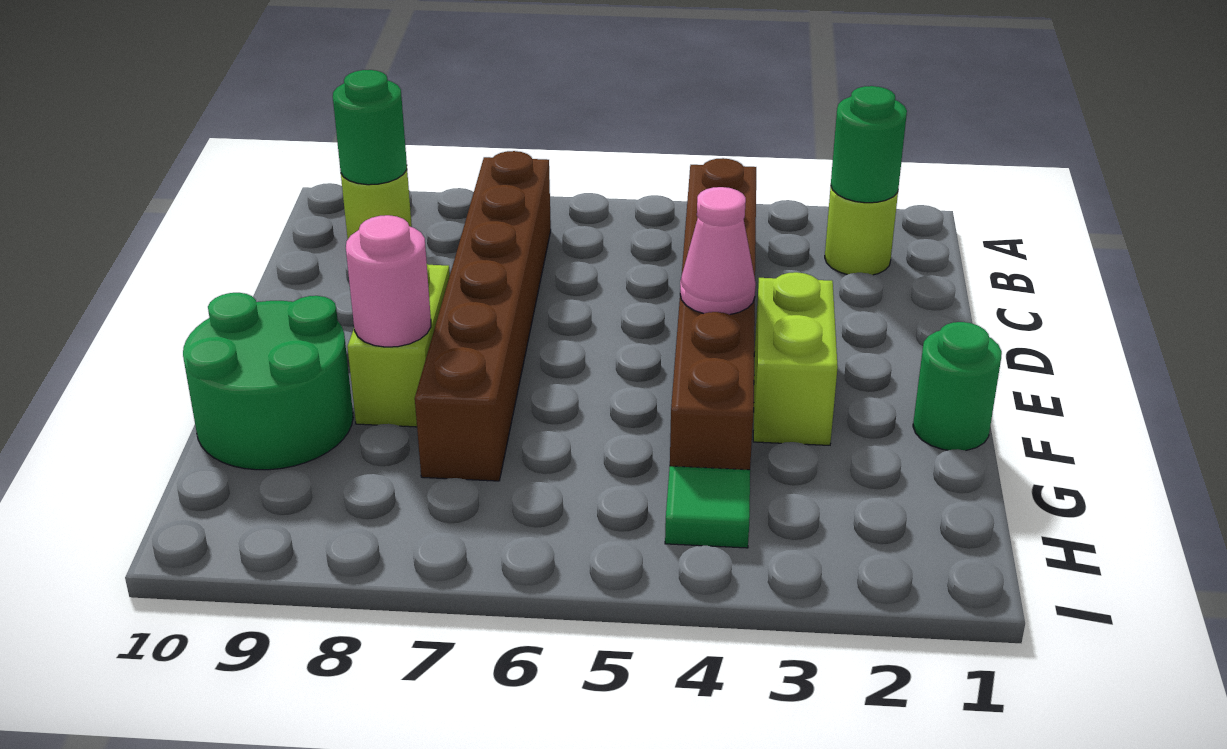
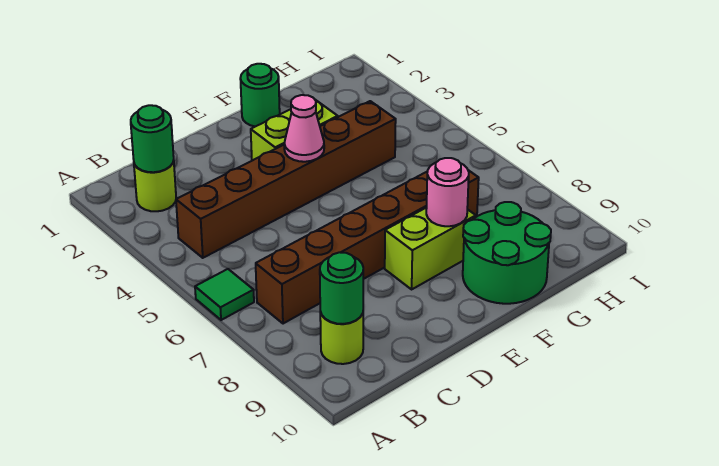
green tile H4 level 1 -> green tile A6 level 1

